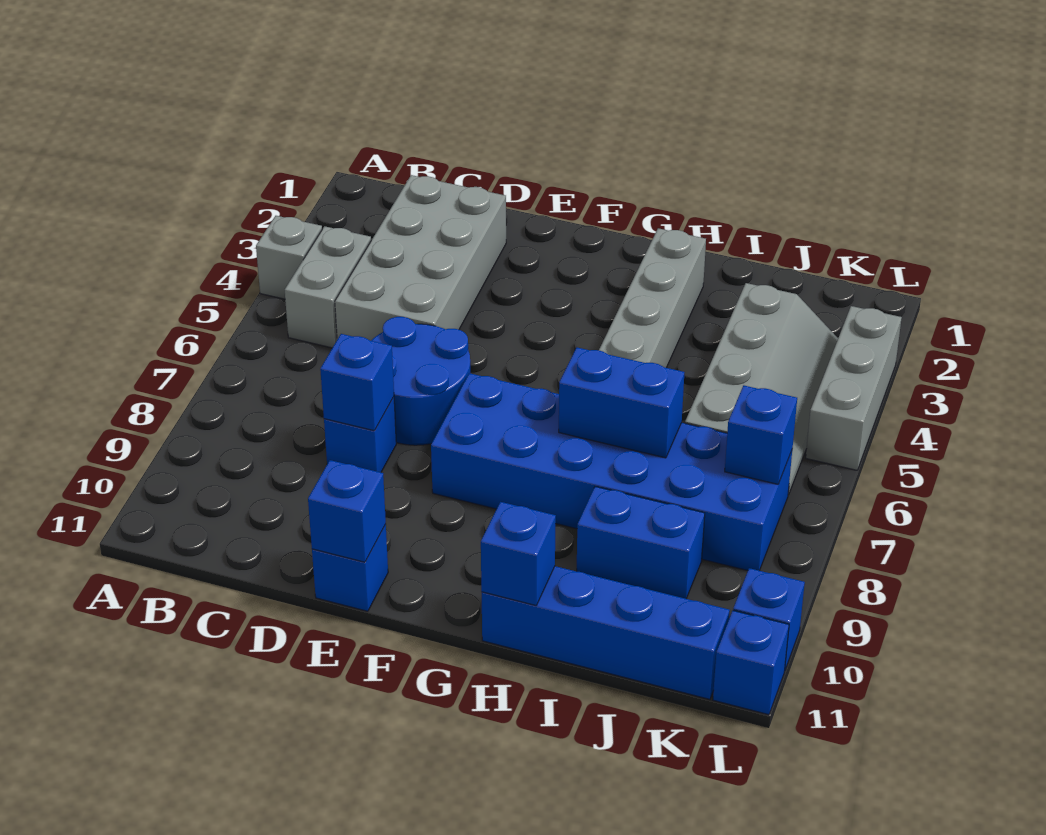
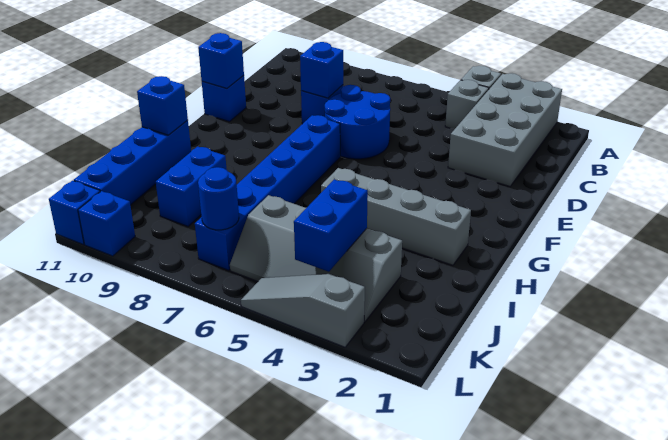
grey brick B4:B5 level 1 -> grey brick B4 level 1
grey brick C2:D5 level 1 -> grey brick A2:D3 level 1
blue brick F7:K8 level 1 -> blue brick F7:K7 level 1
blue brick H7:I7 level 2 -> blue brick J4:K4 level 2
blue brick K7 level 2 -> blue round brick K7 level 2
grey brick L3:L5 level 1 -> grey slope L3:L5 level 1 top 3

